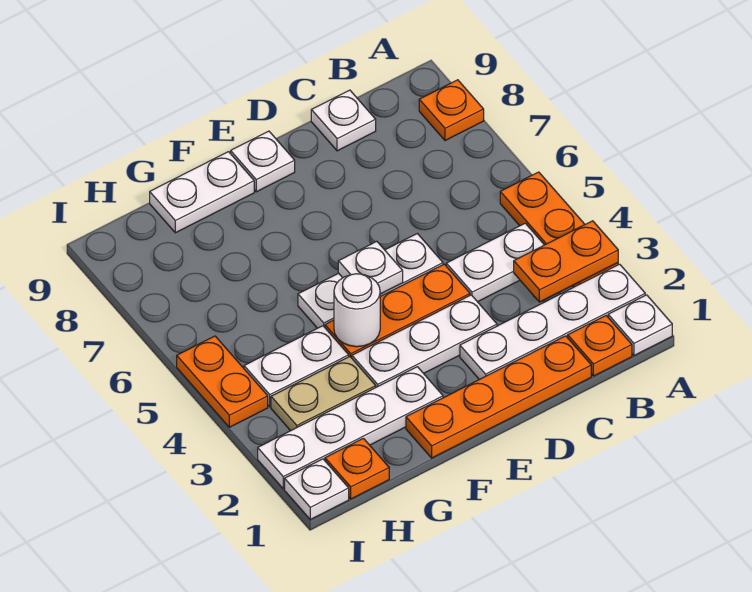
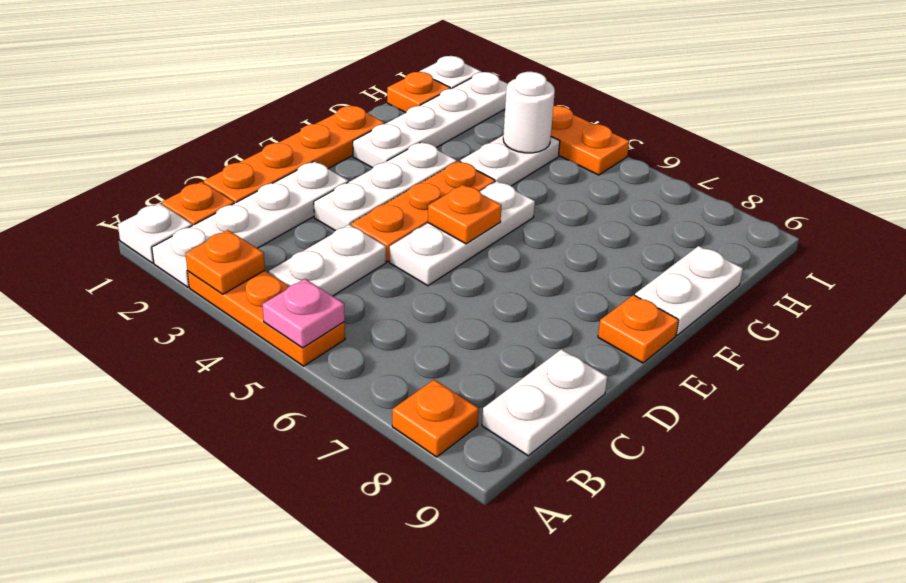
orange plate A3:B3 level 2 -> orange plate A3 level 2
none -> pink plate A5 level 2
white plate C9 level 1 -> white plate B9:C9 level 1
white plate E5 level 2 -> orange plate E5 level 2
white plate E9 level 1 -> orange plate E9 level 1
white round brick F4 level 2 -> white round brick H4 level 2
tan plate G3:H3 level 1 -> none

